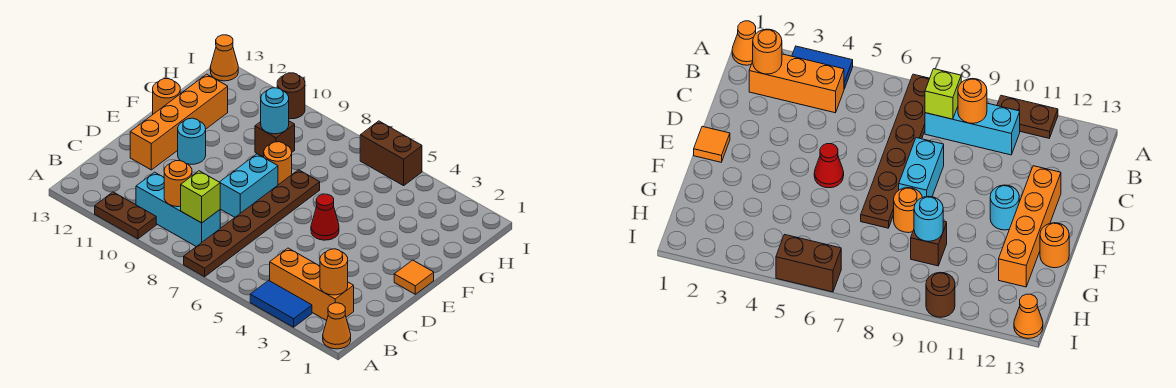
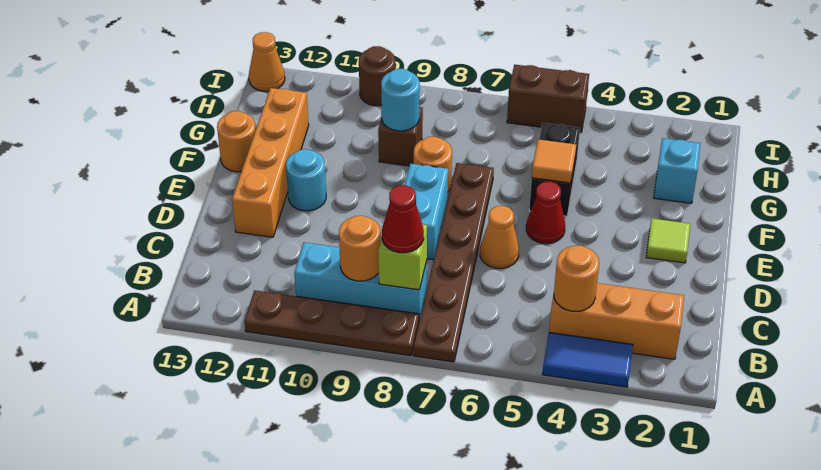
orange cone A1 level 1 -> orange cone D6 level 1
brown plate A10:A11 level 1 -> brown plate A8:A11 level 1
orange round brick B2 level 2 -> orange round brick B4 level 2
none -> red cone B8 level 3
orange tile E1 level 1 -> orange tile F5 level 2
none -> lime tile E2 level 1
none -> black brick F5:G5 level 1
none -> cyan brick G2 level 1

